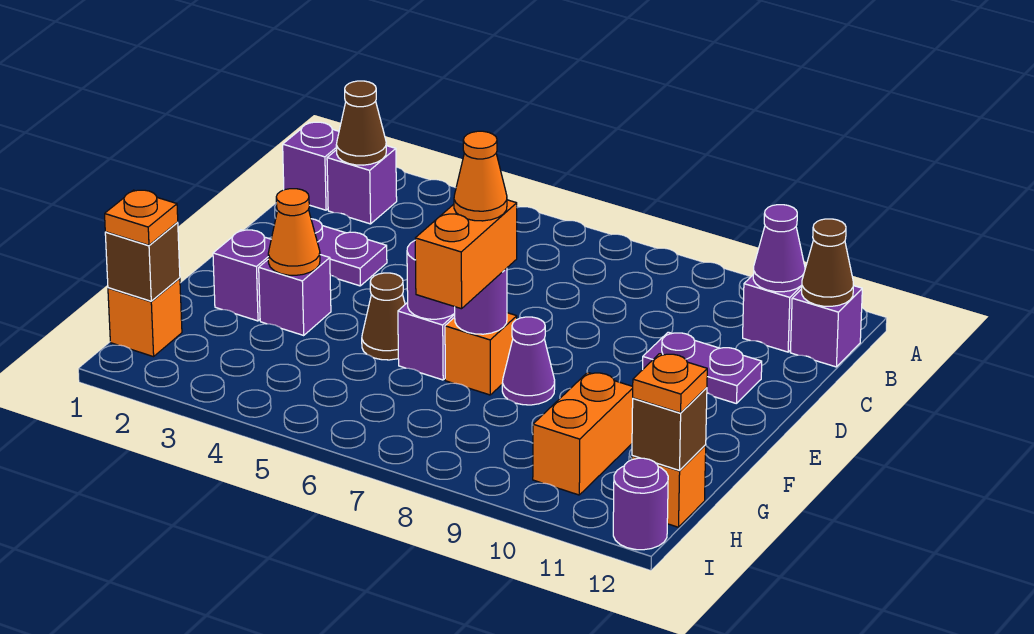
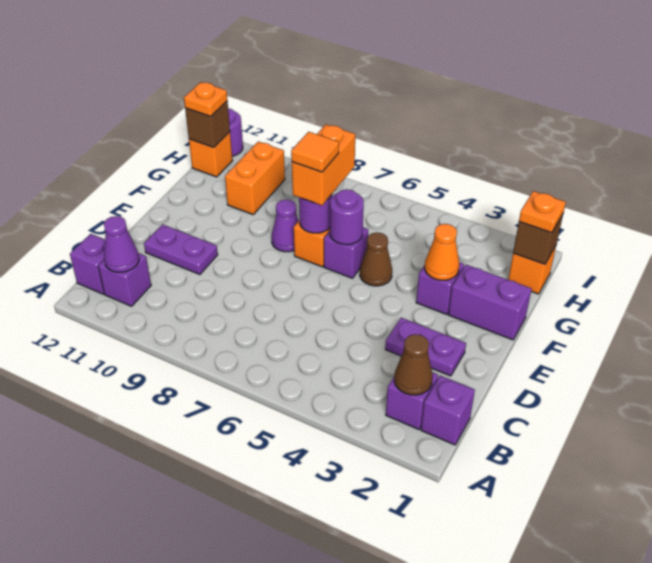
brown cone B12 level 2 -> none
purple brick F2 level 1 -> purple brick F1:F2 level 1
orange cone F7 level 4 -> orange tile F7 level 4

